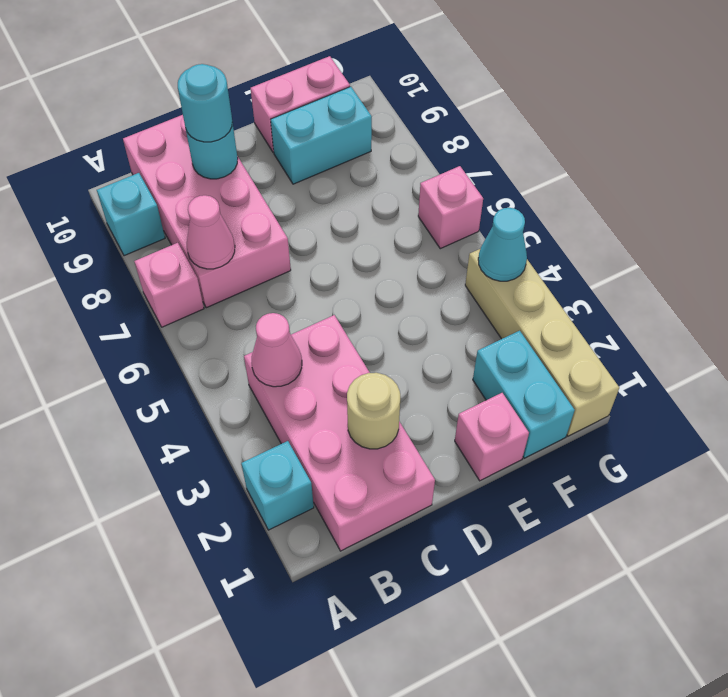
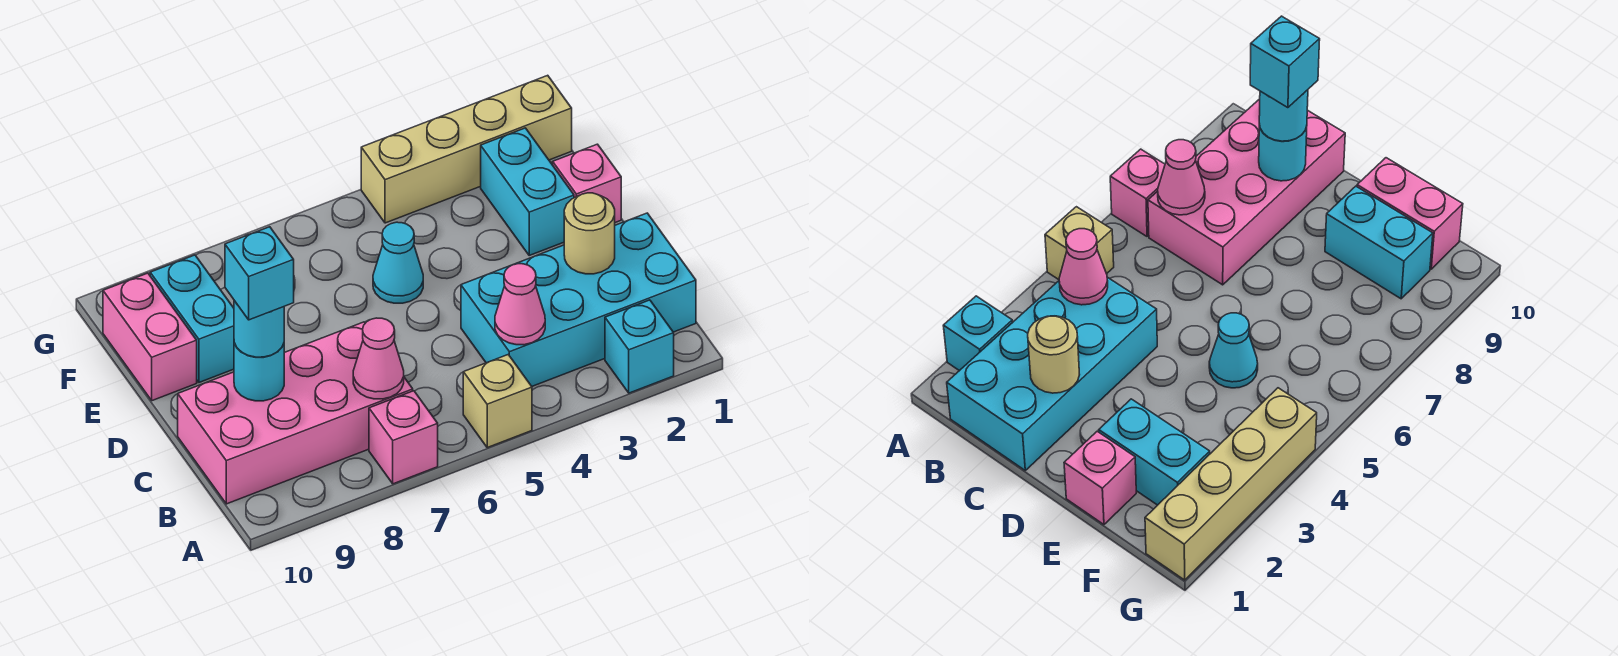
none -> tan brick A5 level 1
cyan brick A9 level 1 -> cyan brick C9 level 4
pink brick B1:C4 level 1 -> cyan brick B1:C4 level 1
cyan brick F1:F2 level 1 -> cyan brick E2:F2 level 1
cyan cone G4 level 2 -> cyan cone E5 level 1
pink brick G6 level 1 -> none

